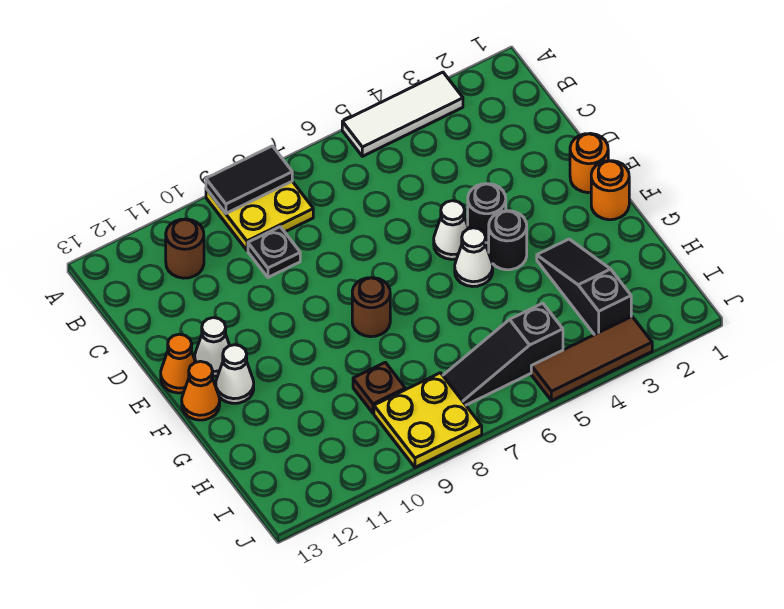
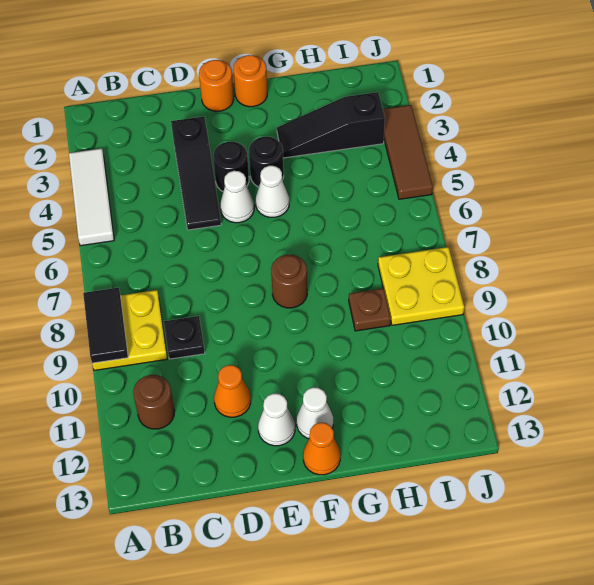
orange cone E13 level 1 -> orange cone D11 level 1
black slope I5:I7 level 1 top 5 -> black slope D3:D5 level 1 top 3

